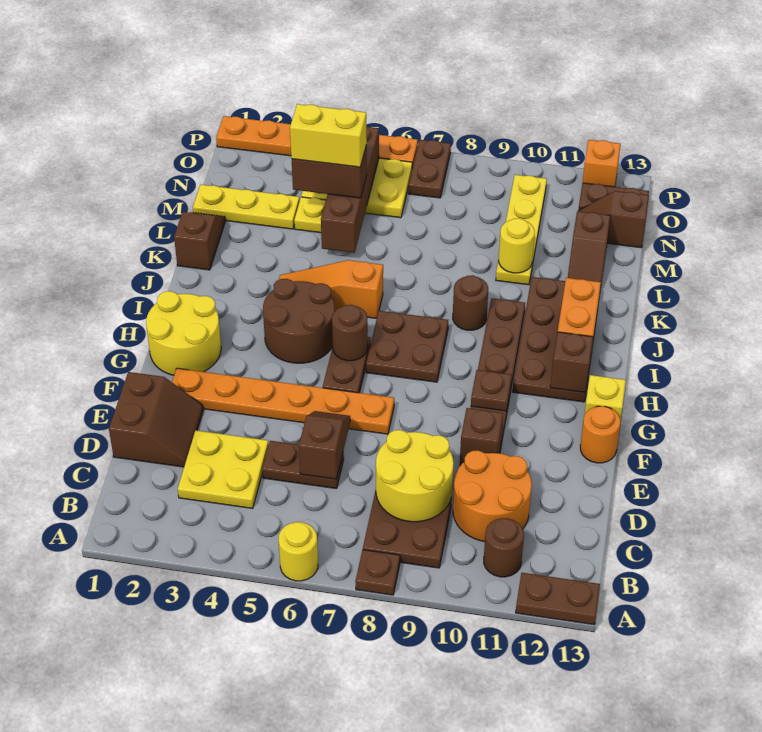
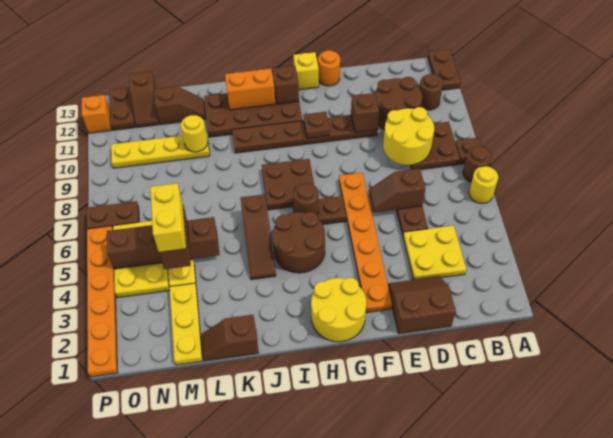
orange round brick C10:D11 level 1 -> brown round brick C10:D11 level 1
orange slope J4:J6 level 1 top 6 -> brown slope J4:J6 level 1 top 6
brown round brick J9 level 1 -> brown round brick A7 level 1

